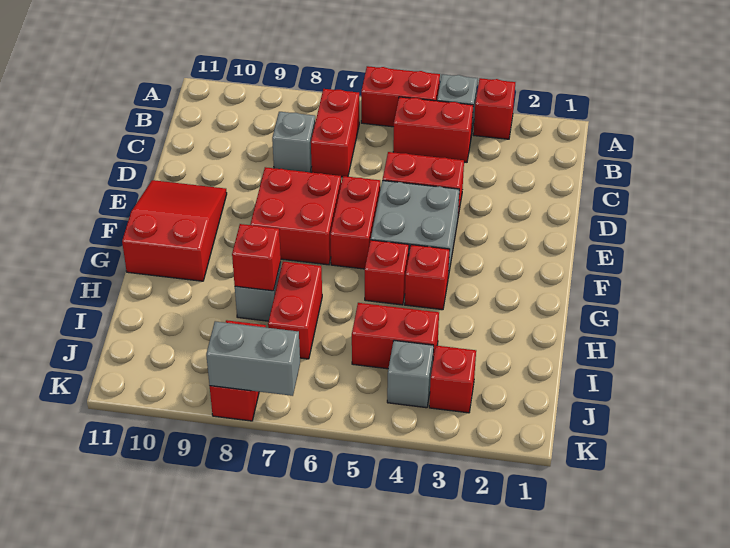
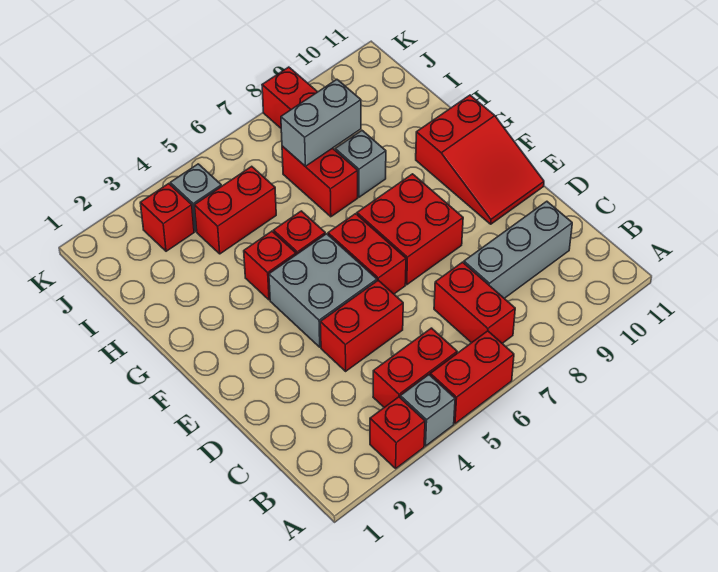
grey brick C8 level 1 -> grey brick C8:C10 level 1
red brick H8 level 2 -> none
grey brick K7:K8 level 2 -> grey brick I7:I8 level 2

